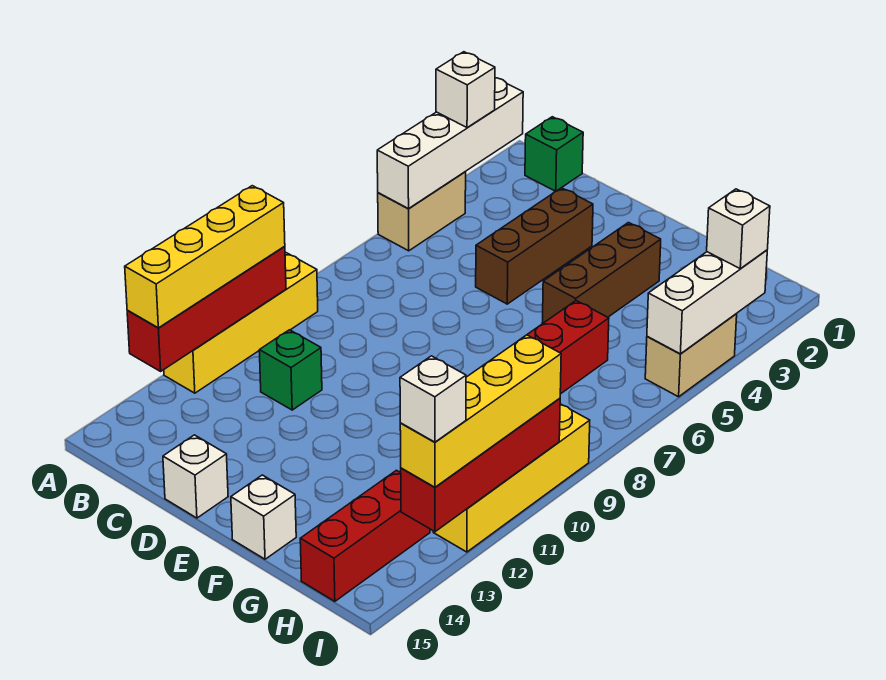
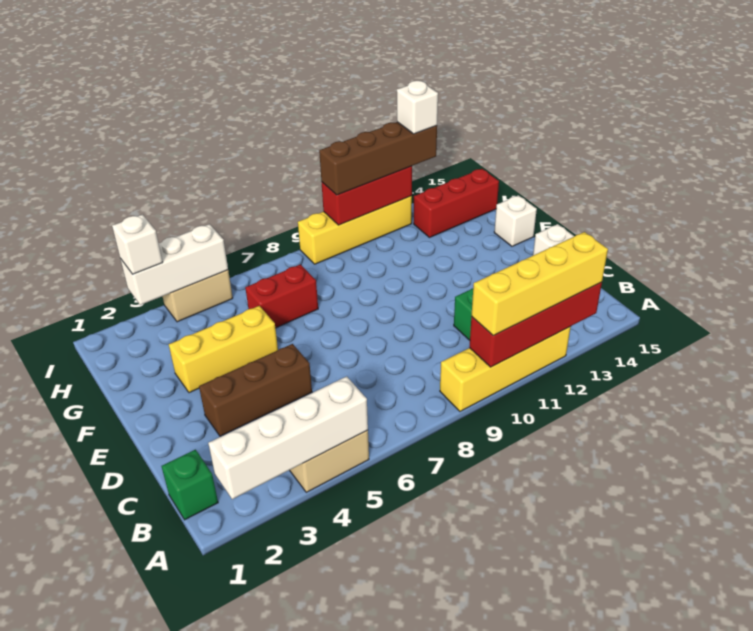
white brick A3 level 3 -> none
brown brick F3:F5 level 1 -> yellow brick F3:F5 level 1
red brick I10:I13 level 2 -> red brick I10:I12 level 2
yellow brick I10:I13 level 3 -> brown brick I10:I13 level 3

